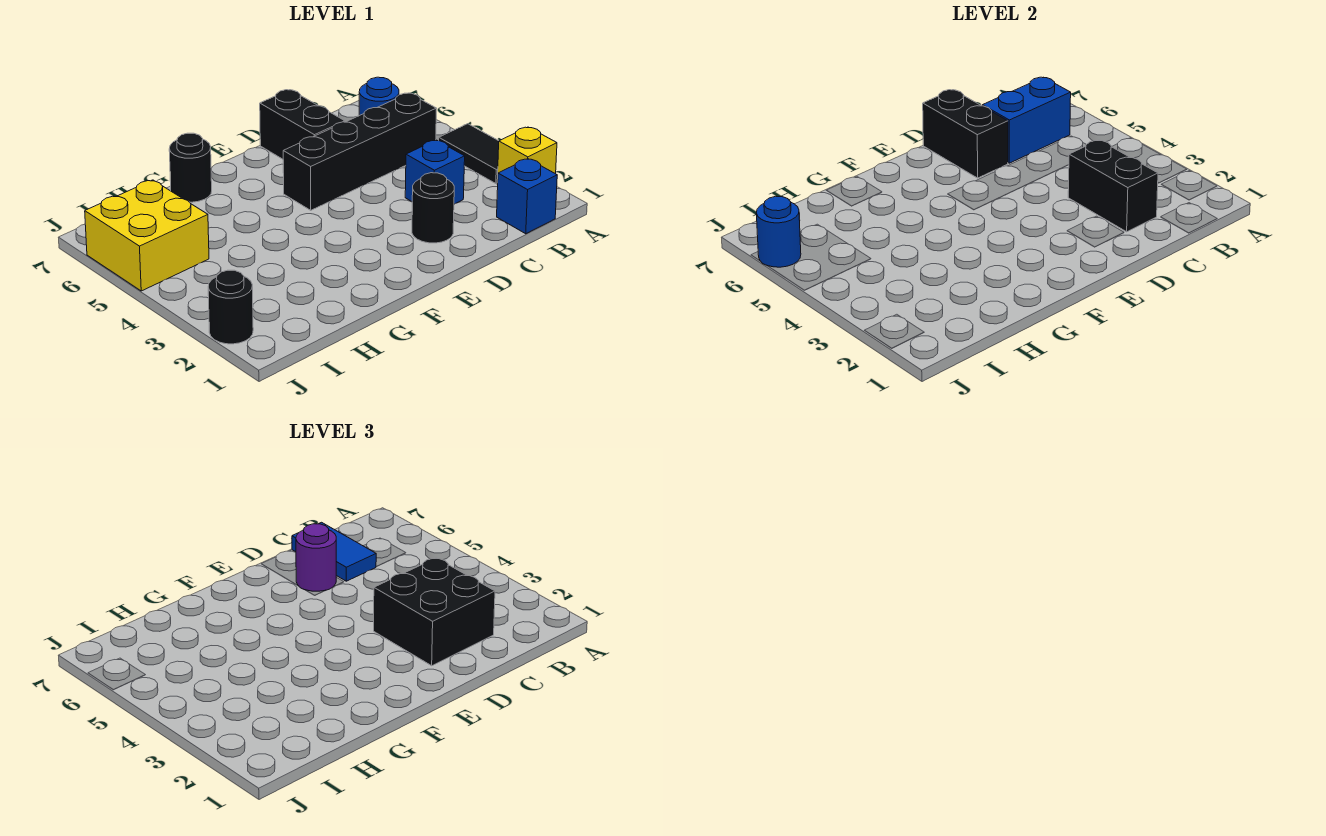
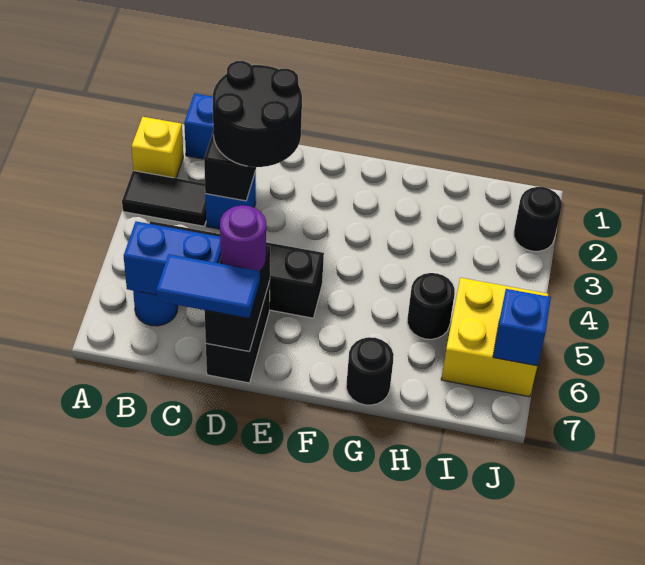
black tile A3:A4 level 1 -> black tile A3:B3 level 1
black brick C2:D3 level 3 -> black round brick C2:D3 level 3
blue tile C6:C7 level 3 -> blue tile C7:D7 level 3
black round brick D2 level 1 -> black round brick H5 level 1
blue round brick J6 level 2 -> blue brick J6 level 2

